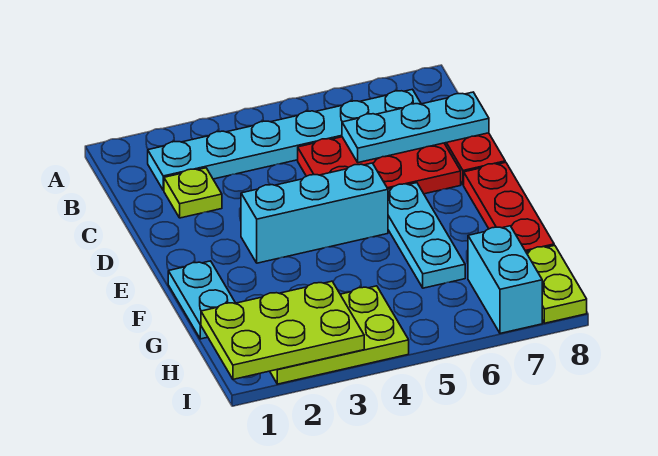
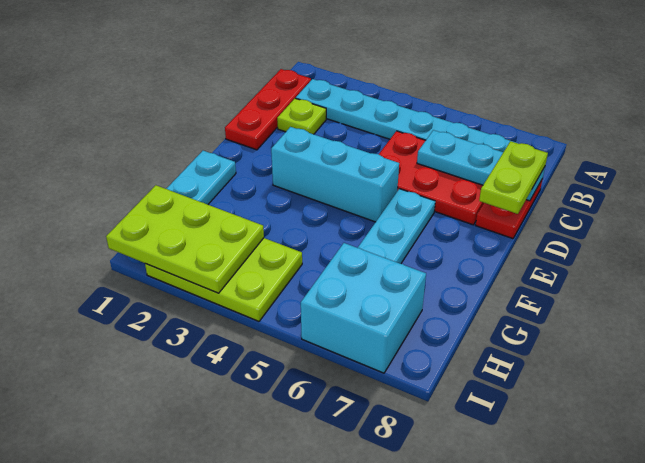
red plate E8:G8 level 1 -> red plate B1:D1 level 1
cyan brick H7:I7 level 1 -> cyan brick H6:I7 level 1
lime plate H8:I8 level 1 -> lime plate C8:D8 level 3

